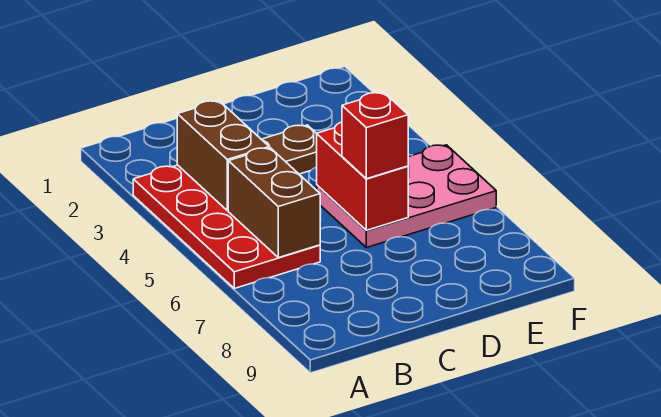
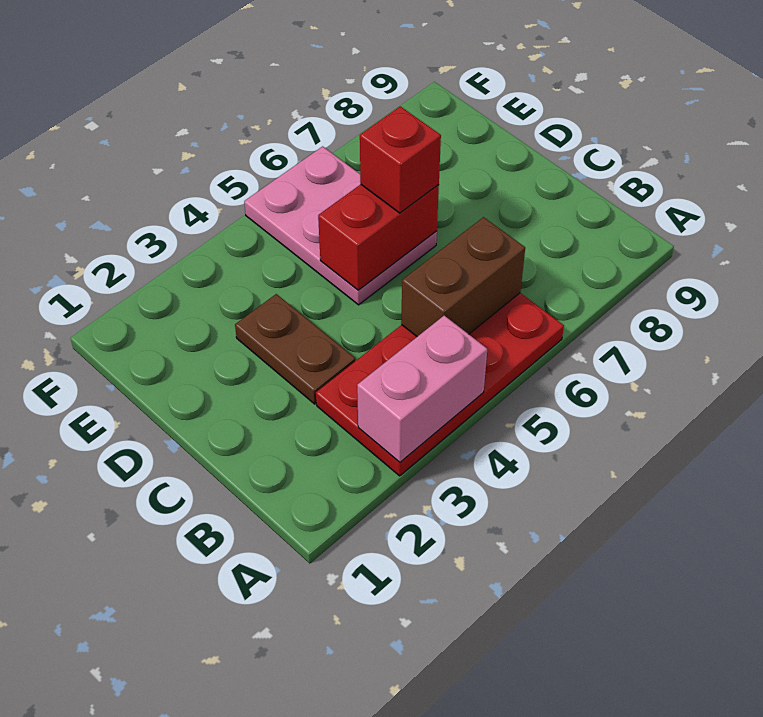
none -> pink brick A3:A4 level 2
brown brick B3:B4 level 2 -> none

